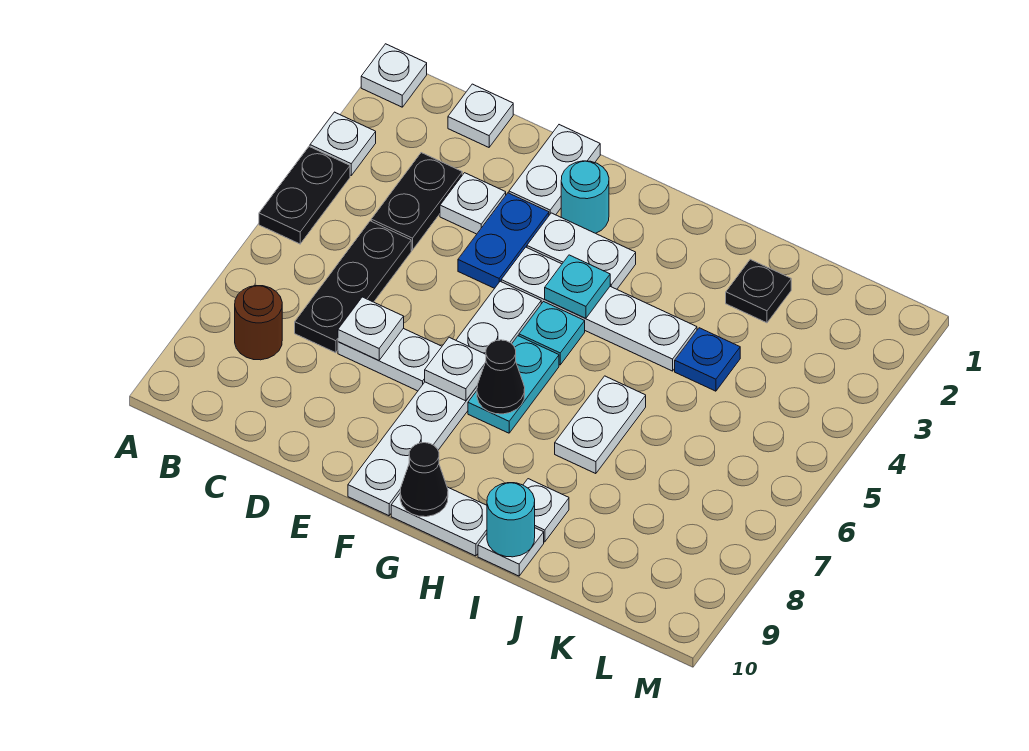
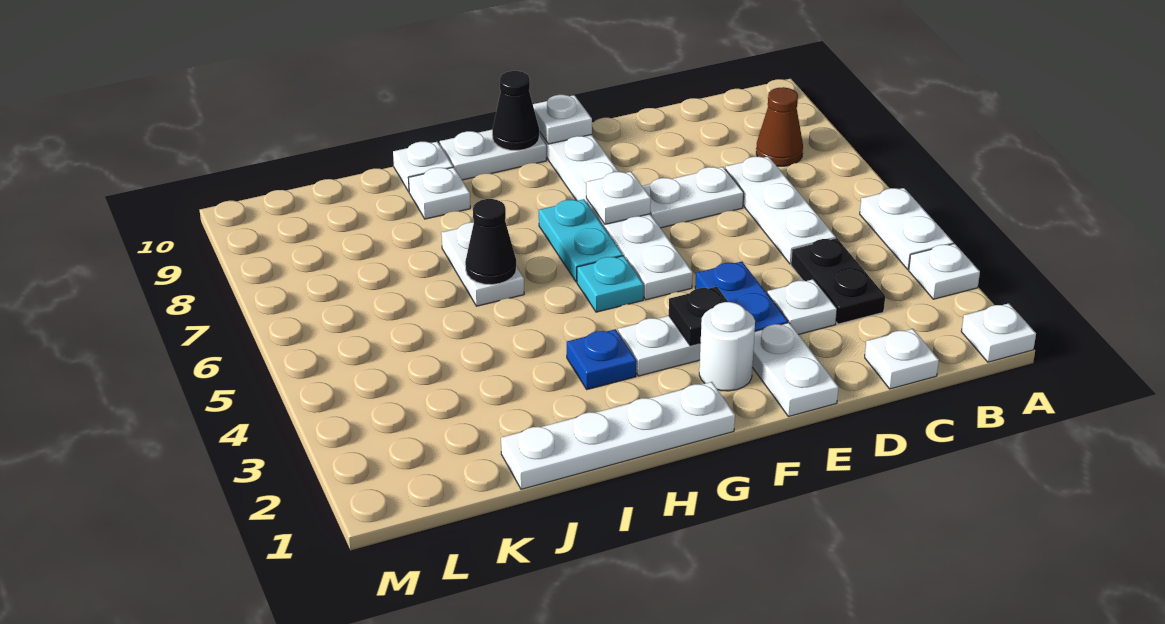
black plate A4:A5 level 1 -> white plate A4:A5 level 1
brown round brick B8 level 1 -> brown cone B8 level 1
black plate C5:C7 level 1 -> white plate C5:C7 level 1
white plate D7 level 2 -> white plate F10 level 2
cyan round brick F2 level 1 -> white round brick F2 level 1
white plate F4:I4 level 1 -> white plate G1:J1 level 1
cyan plate G4 level 2 -> none
black cone G7 level 2 -> black cone I6 level 2
cyan round brick I10 level 2 -> none
black plate J2 level 1 -> black plate F3 level 2
blue plate J4 level 1 -> blue plate H3 level 1

